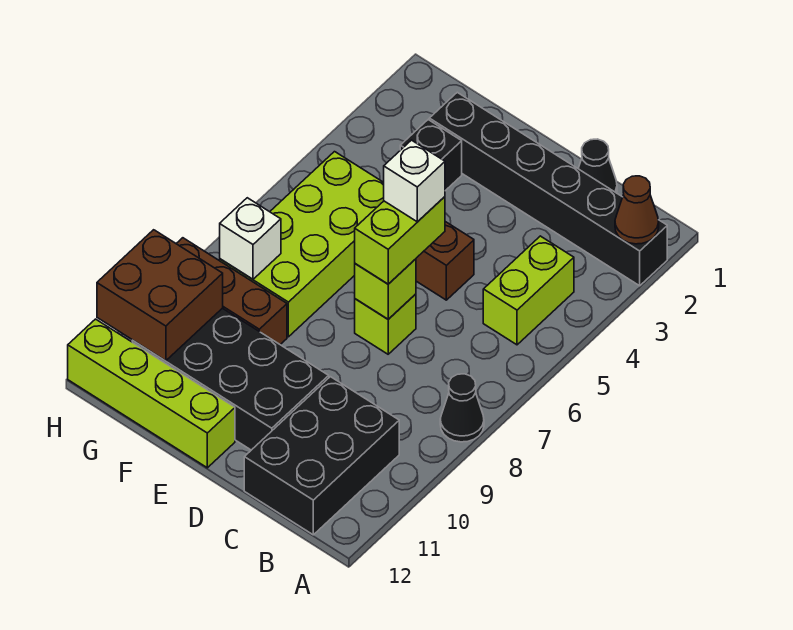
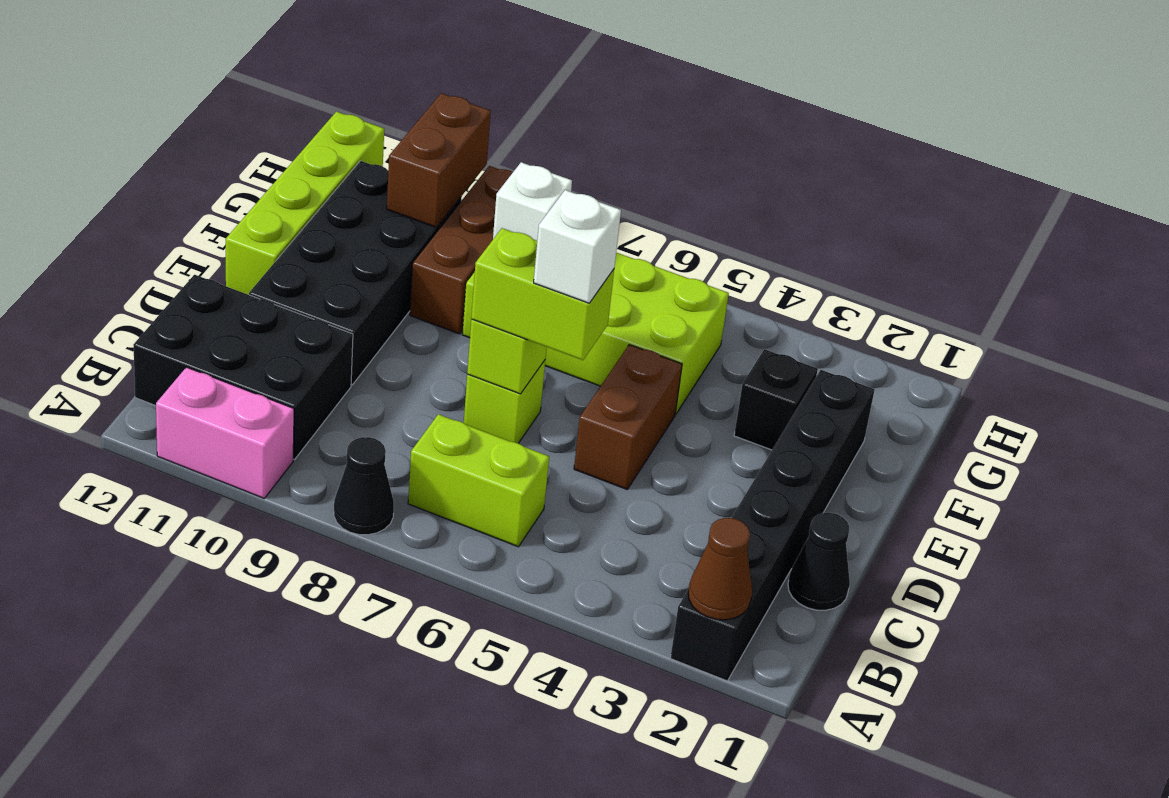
none -> pink brick A10:A11 level 1
lime brick B4:B5 level 1 -> lime brick B6:B7 level 1
brown brick G10:H11 level 2 -> brown brick G10:H10 level 2

